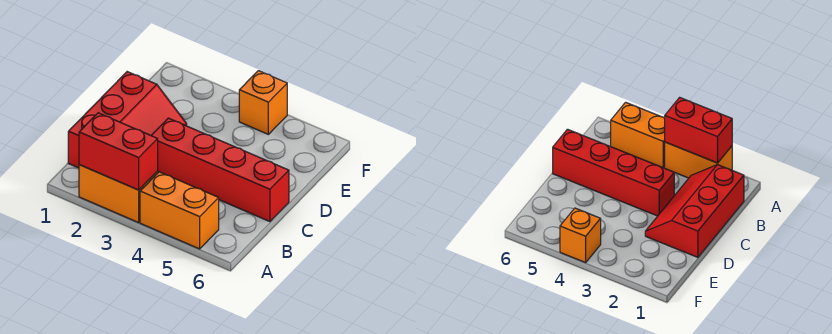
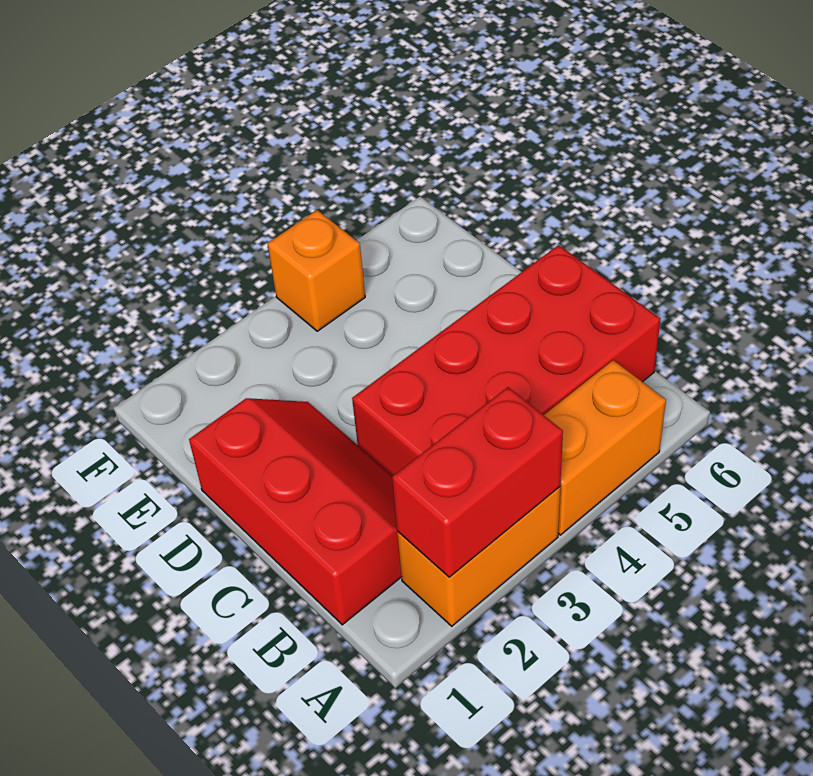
red brick C3:C6 level 1 -> red brick B3:C6 level 1

